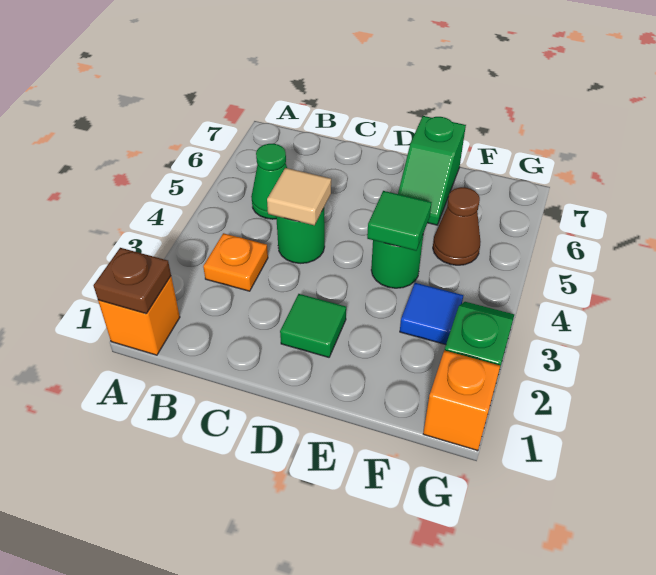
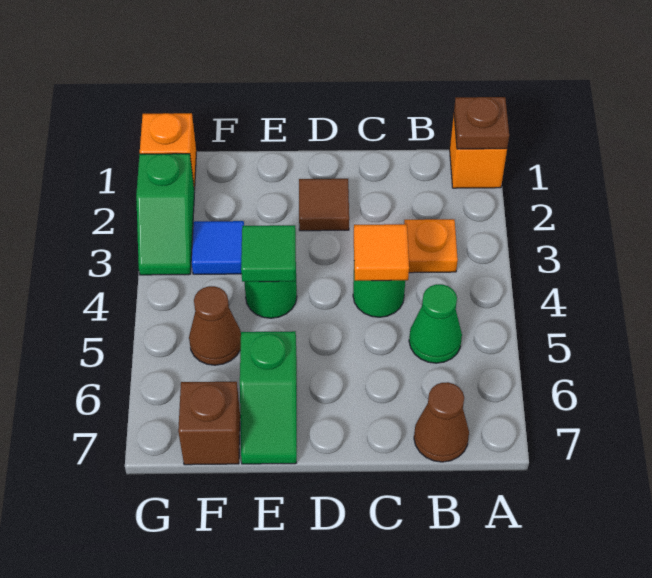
none -> brown cone B7 level 1
tan tile C4 level 2 -> orange tile C4 level 2
green tile D2 level 1 -> brown tile D2 level 1
green slope E6:E7 level 1 top 7 -> green slope E6:E7 level 1 top 6
none -> brown brick F7 level 1

